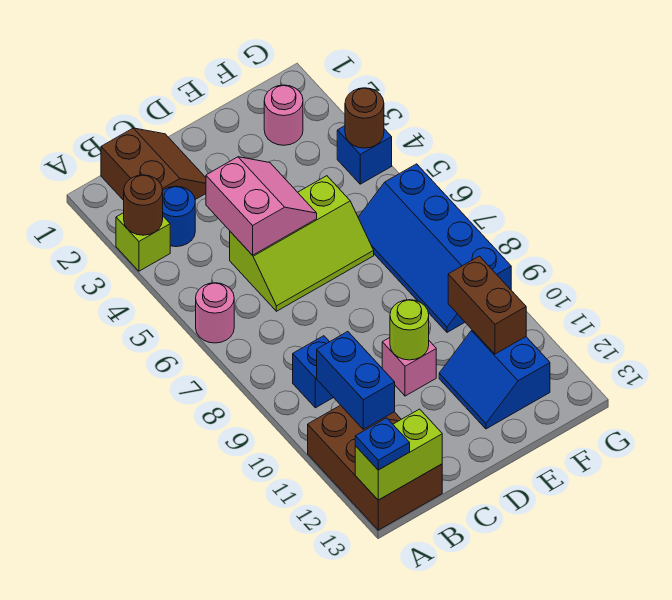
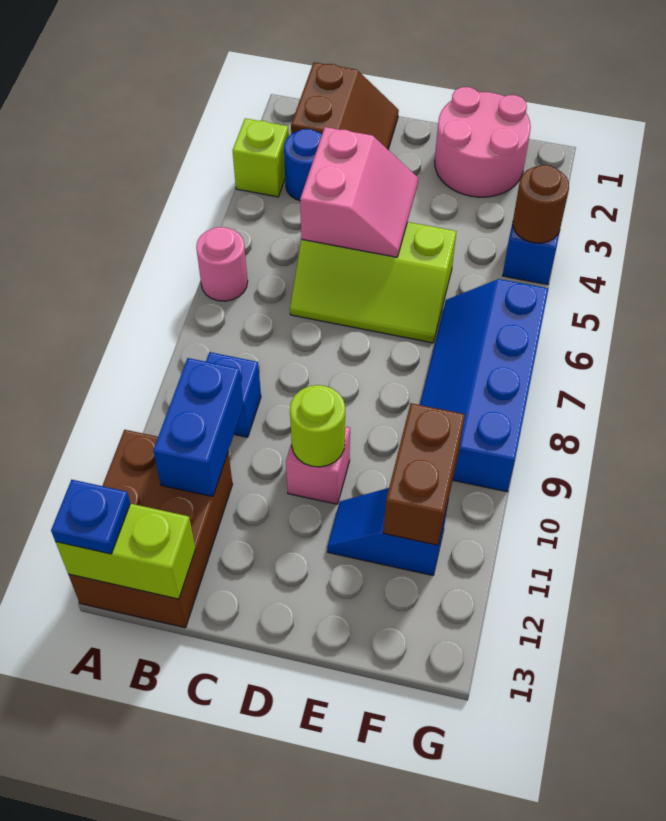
brown round brick A3 level 2 -> none
blue slope E11:F12 level 1 top F -> blue slope E11:F11 level 1 top F
pink round brick F2 level 1 -> pink round brick E1:F2 level 1

